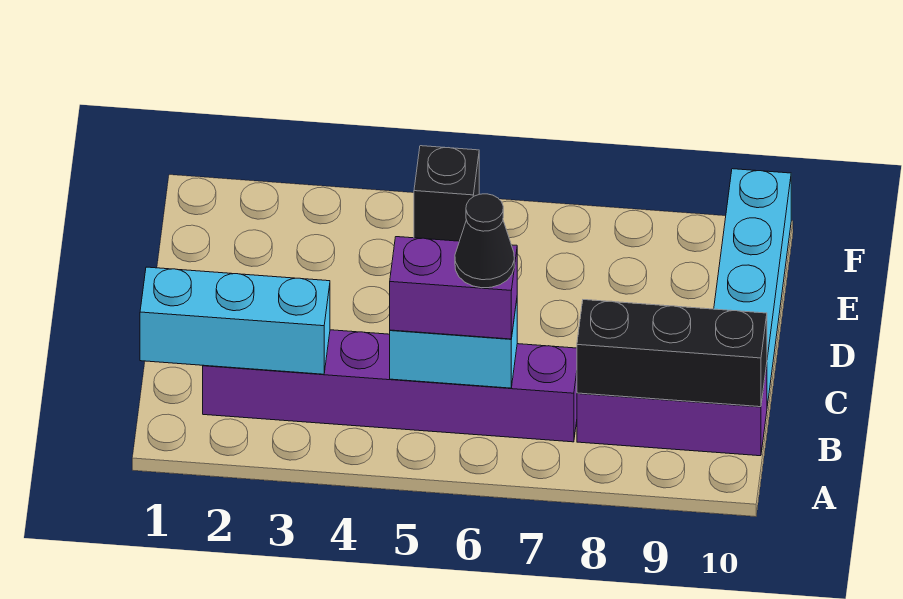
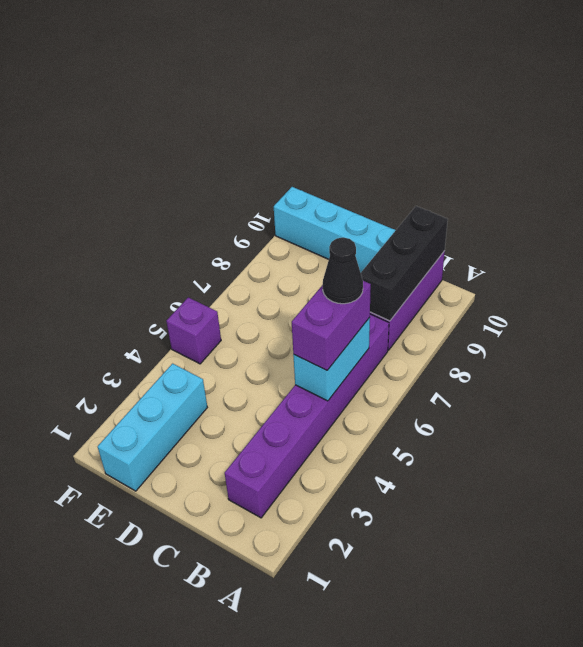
cyan brick B1:B3 level 2 -> cyan brick E1:E3 level 1
black brick F5 level 1 -> purple brick F5 level 1

